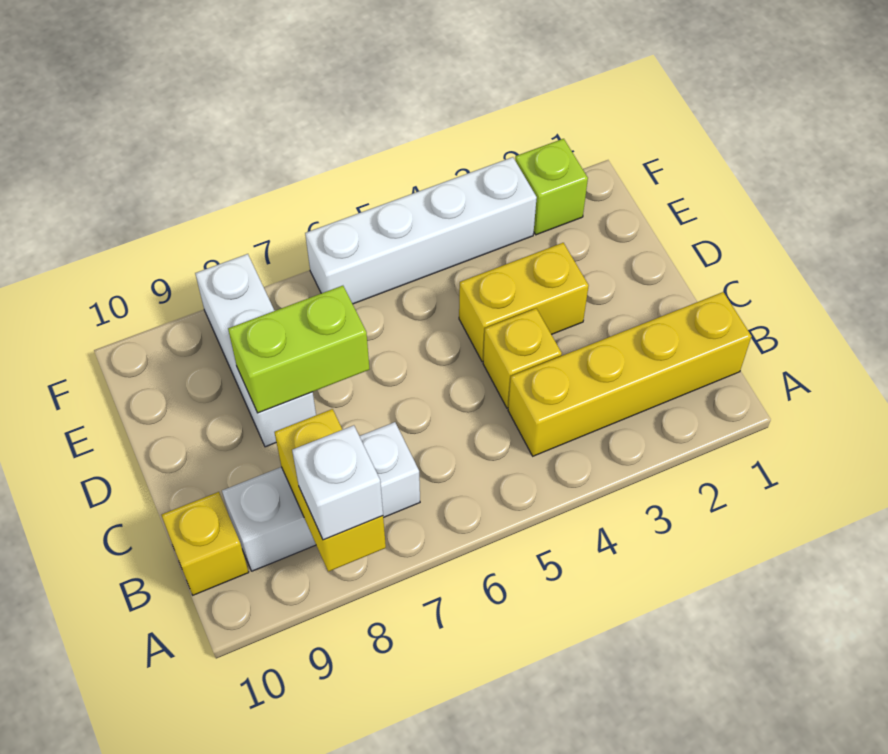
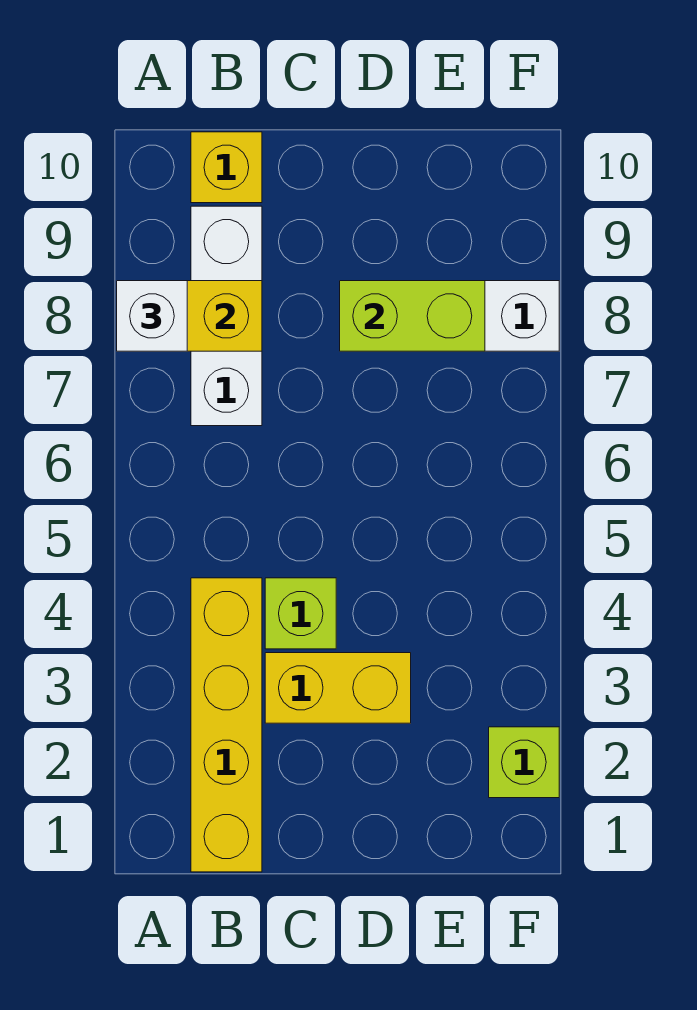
yellow brick C4 level 1 -> lime brick C4 level 1
yellow brick D3:D4 level 1 -> yellow brick C3:D3 level 1
lime brick D7:D8 level 2 -> lime brick D8:E8 level 2
white brick F3:F6 level 1 -> none

